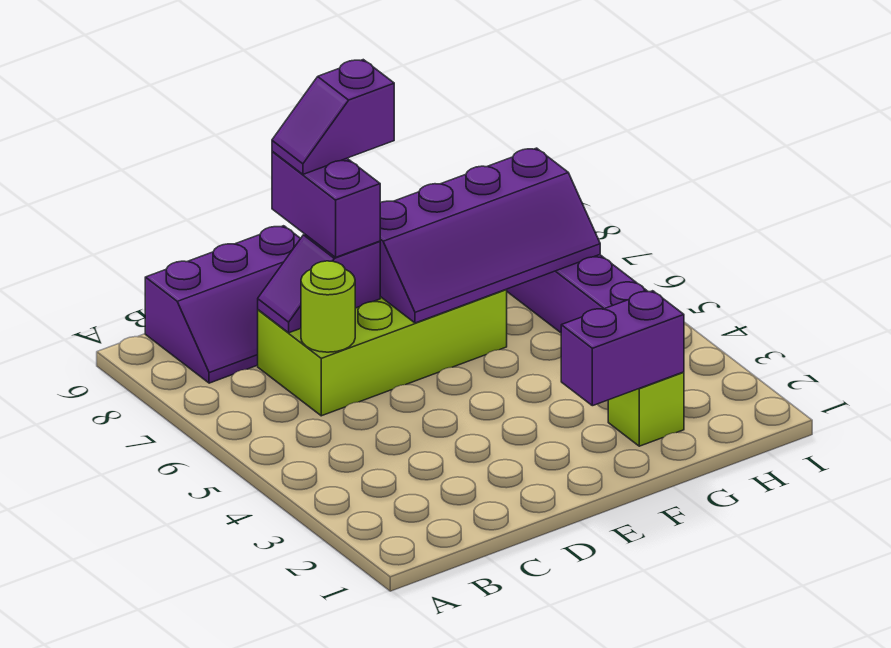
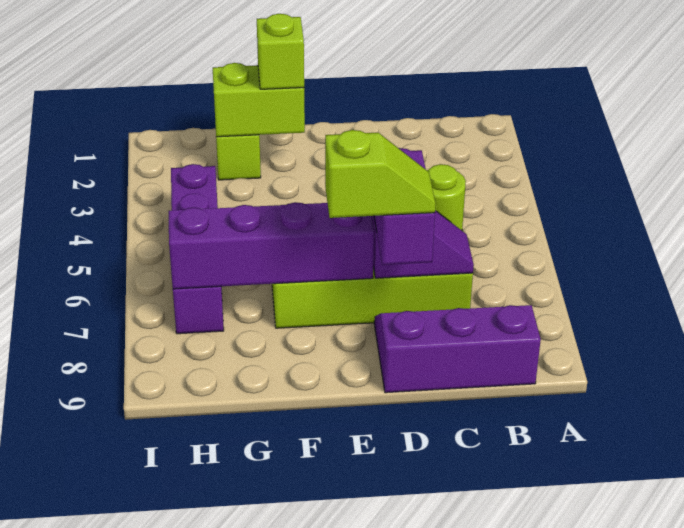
purple slope D8:E8 level 4 top E -> lime slope D8:E8 level 4 top E
purple brick F2:G2 level 2 -> lime brick F2:G2 level 2
none -> lime brick F2 level 3

